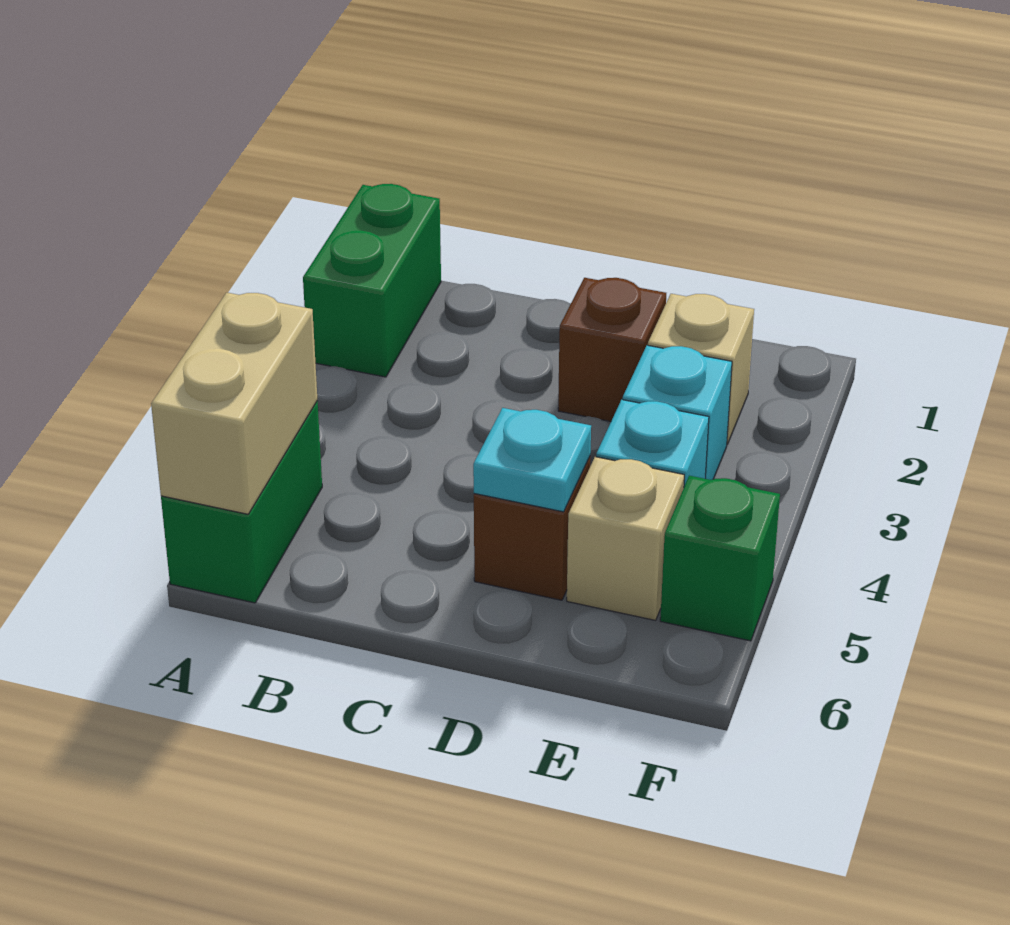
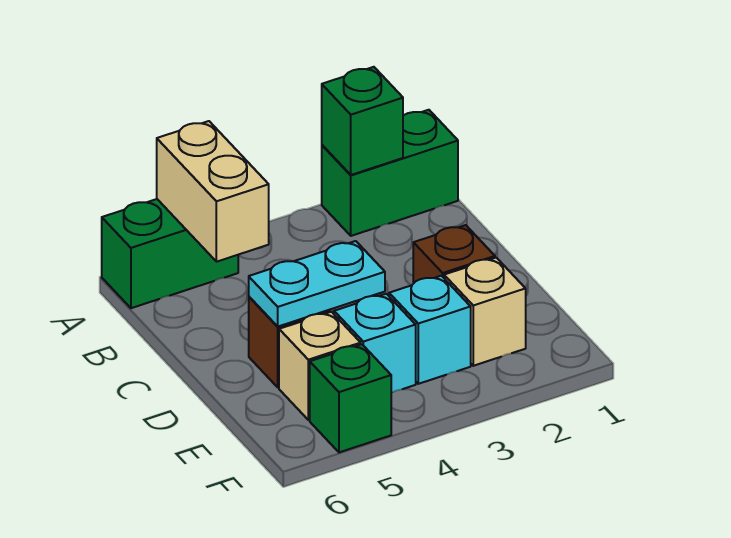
none -> green brick A2 level 2
tan brick A5:A6 level 2 -> tan brick A5:B5 level 2
cyan plate D5 level 2 -> cyan plate D4:D5 level 2

